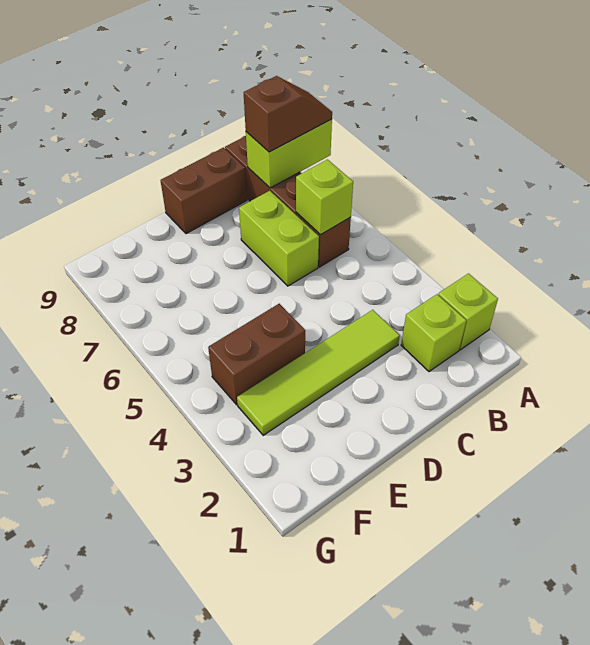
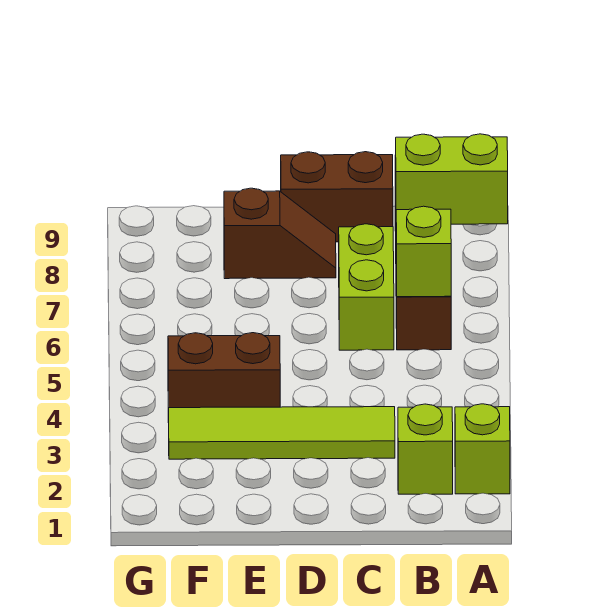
brown slope A8:B8 level 3 top B -> brown slope D8:E8 level 1 top E

